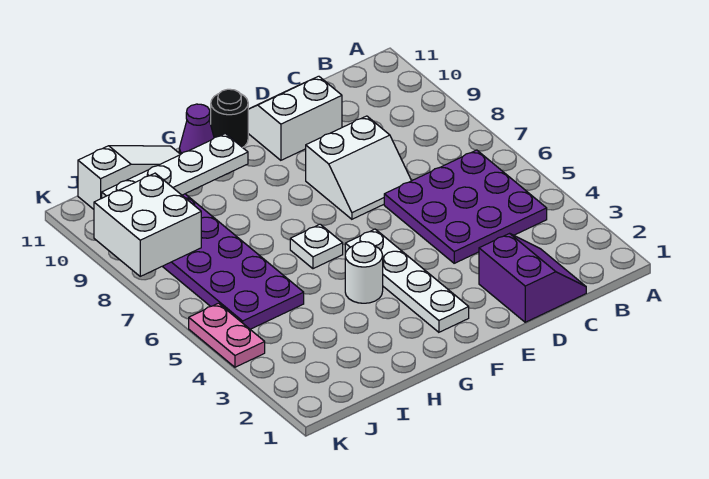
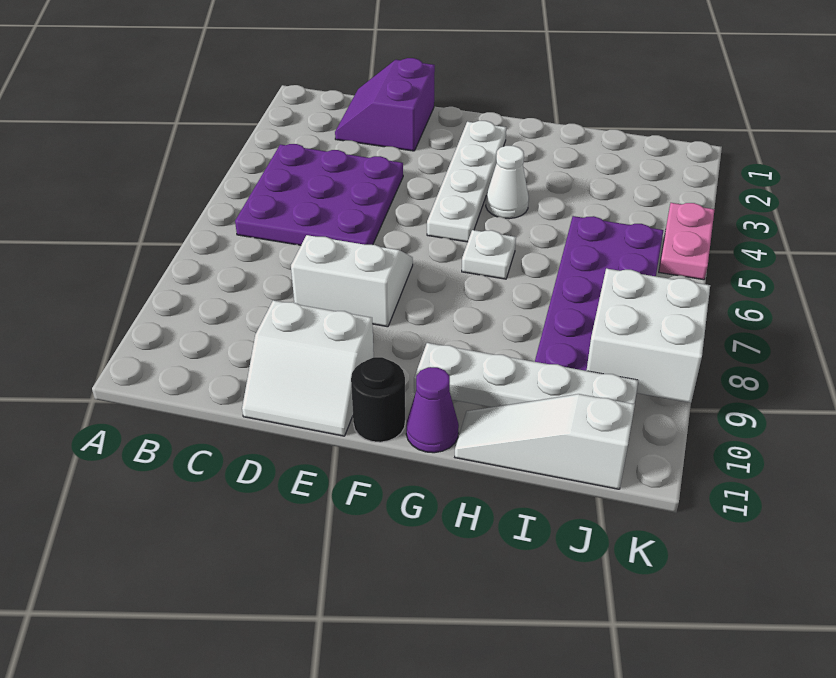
white round brick G4 level 1 -> white cone G4 level 1

